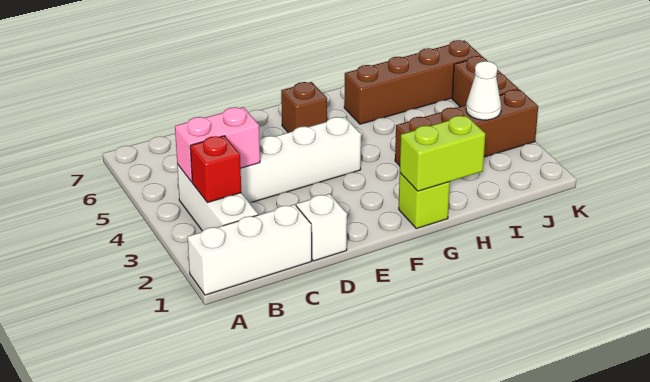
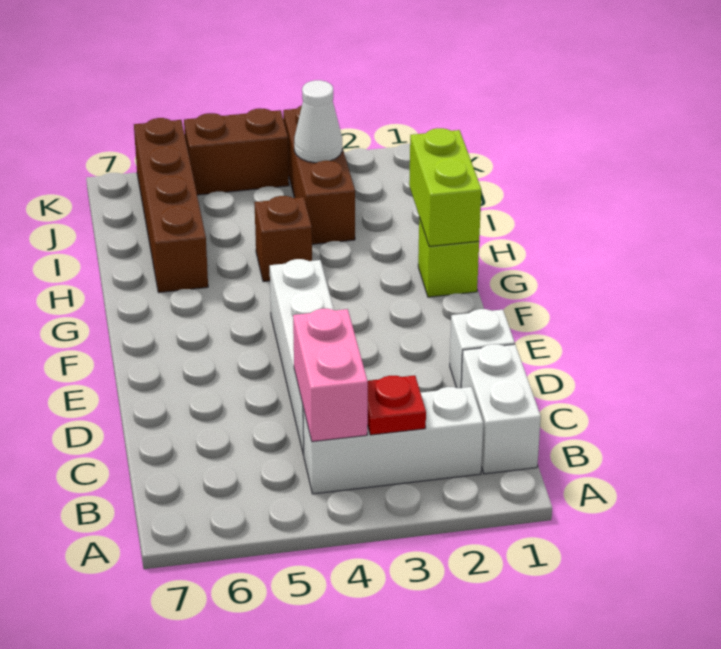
white brick A1:C1 level 1 -> white brick B1:C1 level 1
red brick B3 level 2 -> red plate B3 level 2
brown brick F6 level 1 -> brown brick H4 level 1
brown brick H3:K3 level 1 -> brown brick I3:K3 level 1

